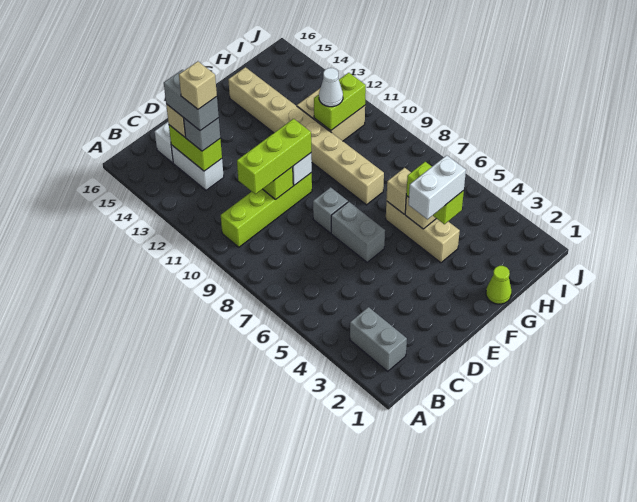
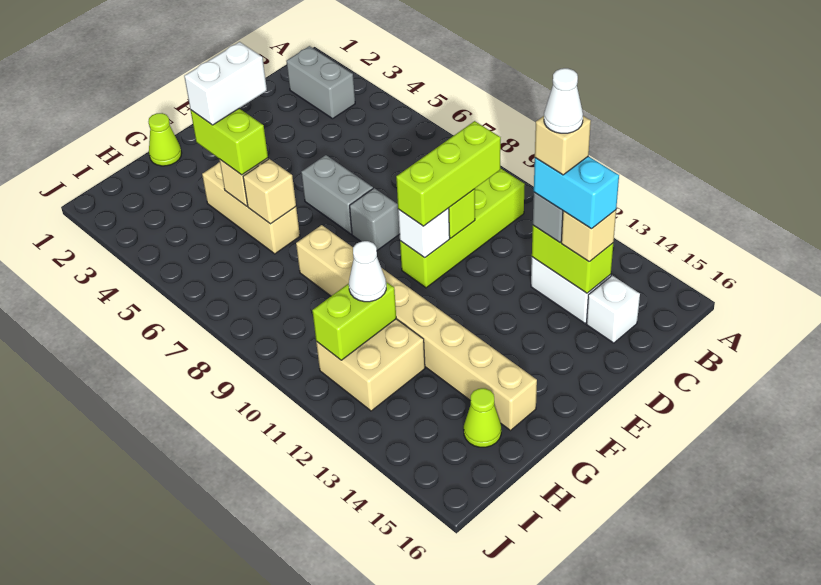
grey brick C13:C14 level 4 -> cyan brick C13:C14 level 4
none -> white cone C13 level 6
none -> lime cone H15 level 1

